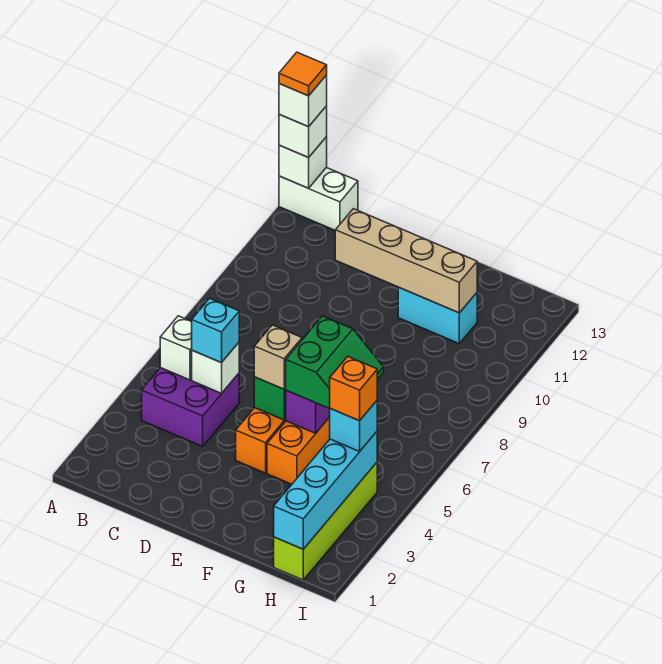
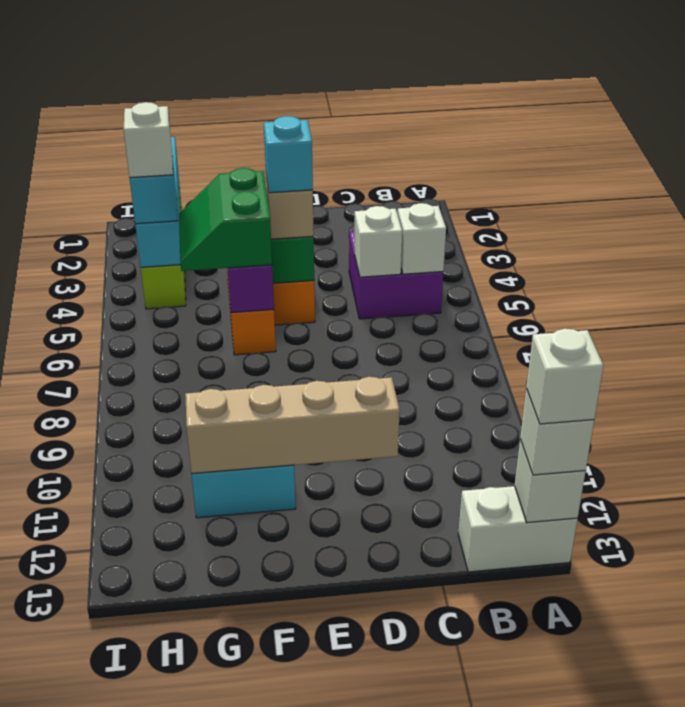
orange tile A13 level 5 -> none
cyan brick C5 level 3 -> cyan brick E5 level 4
orange brick H4 level 4 -> white brick H4 level 4

